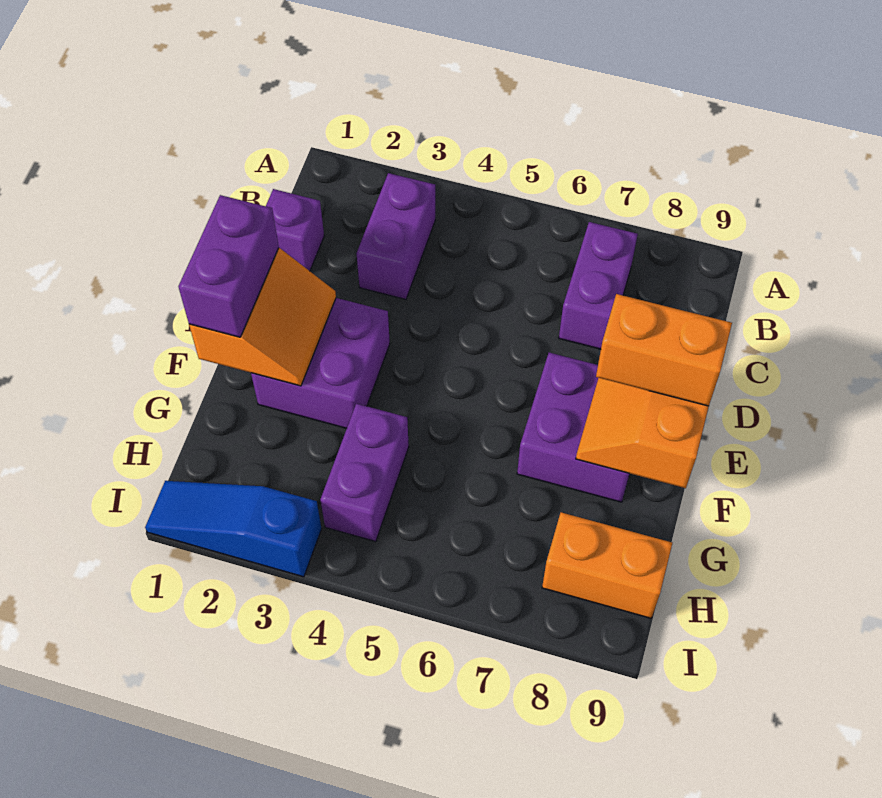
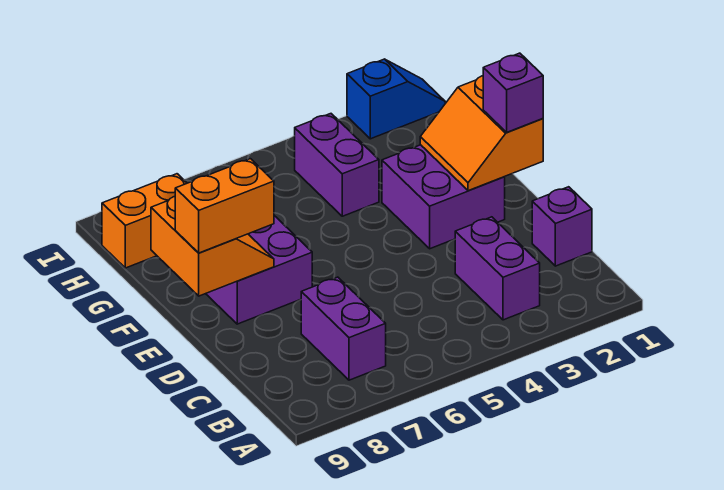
purple brick E1:F1 level 3 -> purple brick E1 level 3
blue slope I1:I3 level 1 top 3 -> blue slope I1:I2 level 1 top 2

